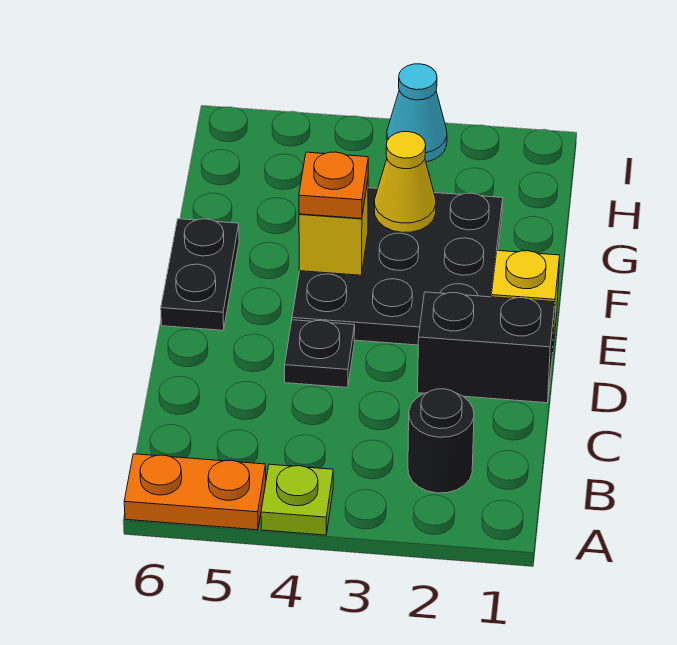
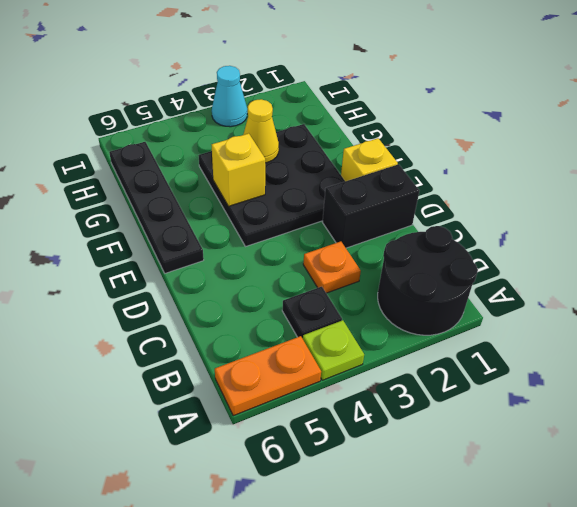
black round brick B2 level 1 -> black round brick A1:B2 level 1
black plate D4 level 1 -> black plate B4 level 1
black plate E6:F6 level 1 -> black plate E6:H6 level 1
orange plate F4 level 3 -> orange plate C3 level 1

